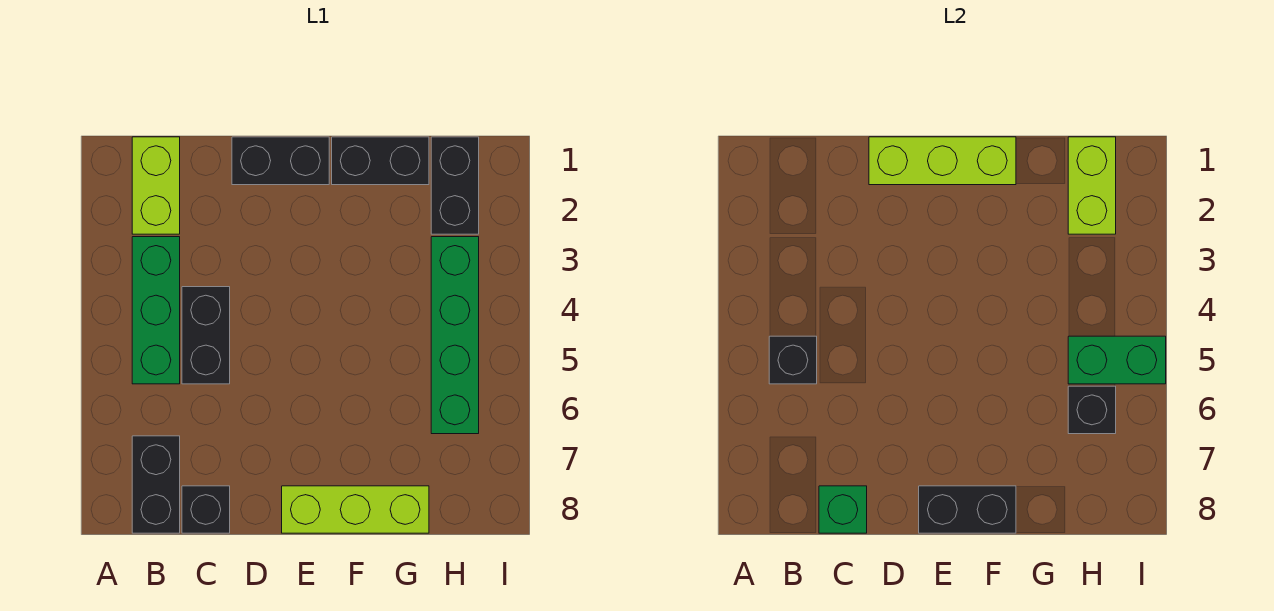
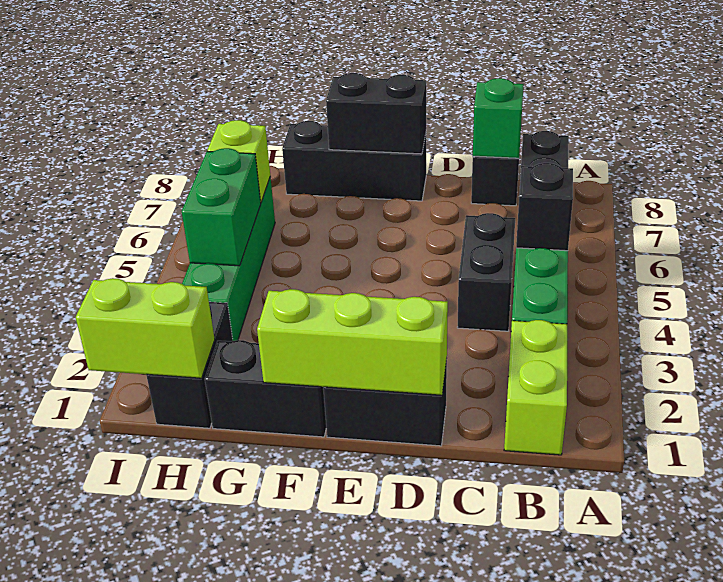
lime brick E8:G8 level 1 -> black brick E8:G8 level 1
lime brick H1:H2 level 2 -> lime brick H1:I1 level 2
green brick H5:I5 level 2 -> green brick H4:H5 level 2
black brick H6 level 2 -> lime brick H6 level 2

